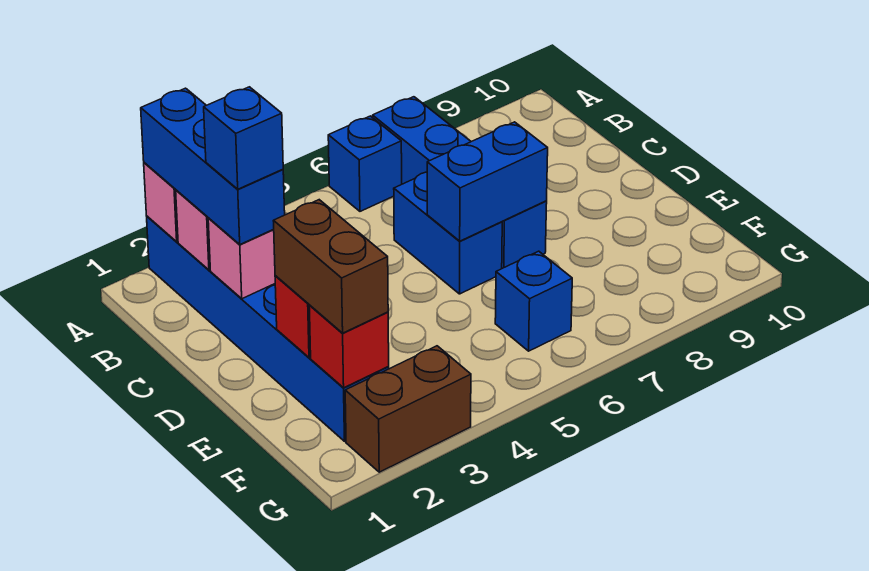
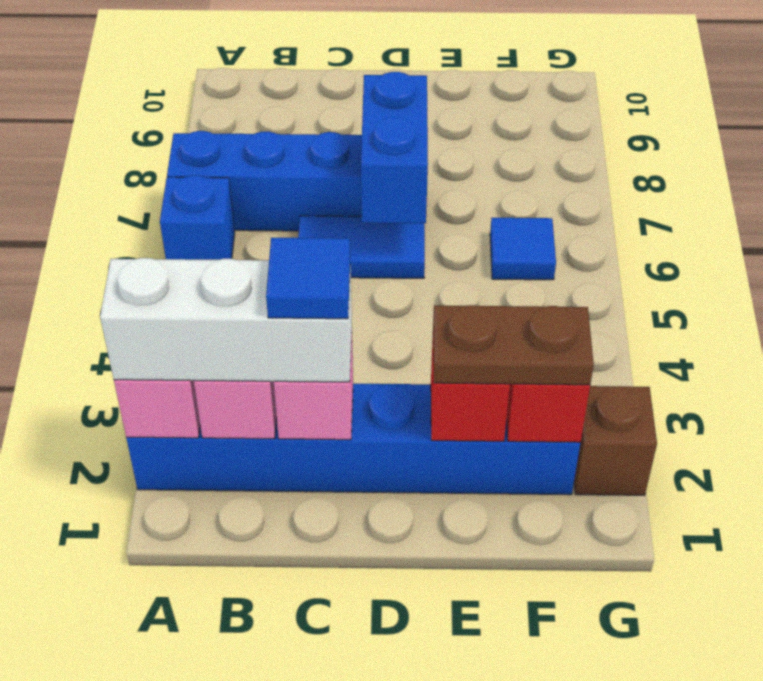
blue brick A2:C2 level 3 -> white brick A2:C2 level 3
blue brick C2 level 4 -> blue tile C2 level 4
blue brick C6:D6 level 1 -> blue tile C6:D6 level 1
brown brick E2:F2 level 3 -> brown plate E2:F2 level 3
blue brick F6 level 1 -> blue tile F6 level 1
brown brick G2:G3 level 1 -> brown brick G2 level 1

